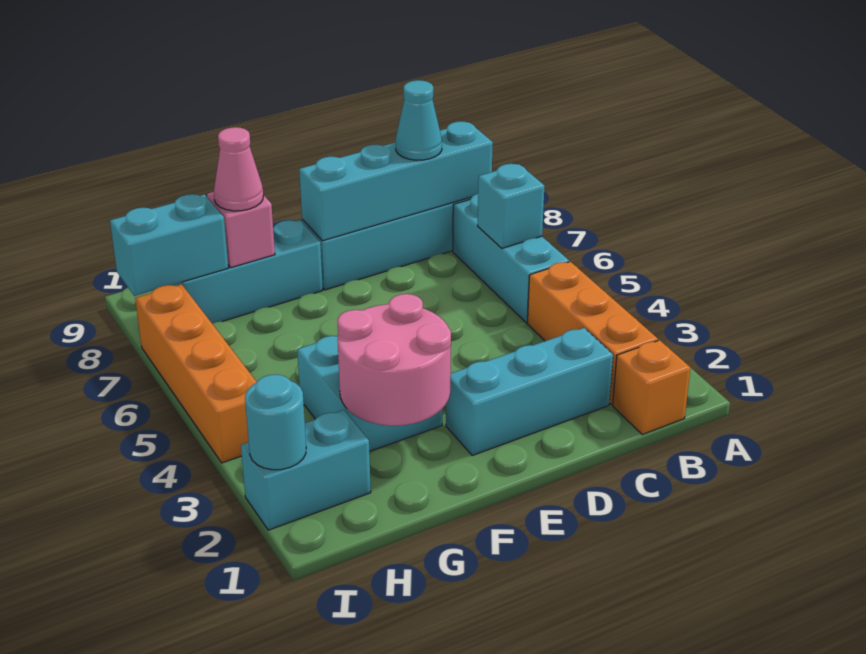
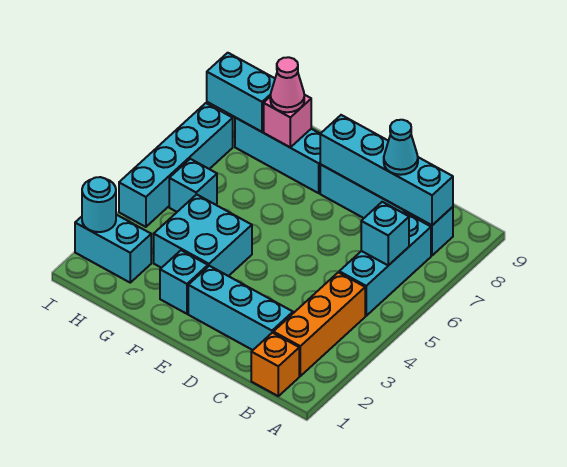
none -> cyan brick F2 level 1
pink round brick F2:G3 level 2 -> none
none -> cyan brick H5 level 1
orange brick I4:I7 level 1 -> cyan brick I4:I7 level 1

